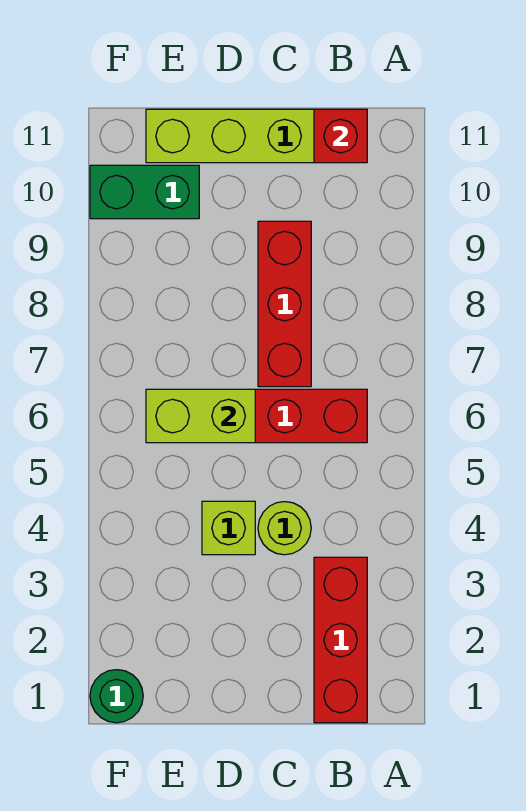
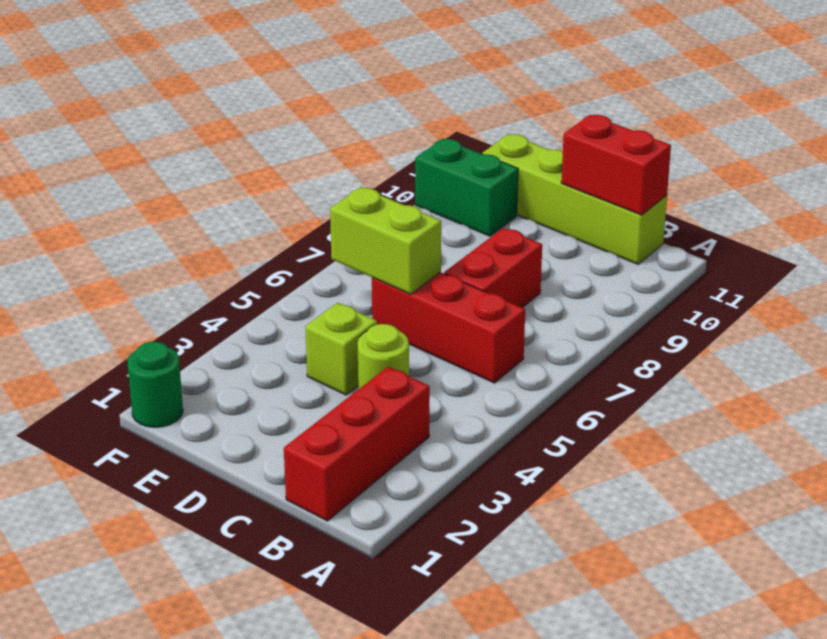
red brick B11 level 2 -> red brick B11:C11 level 2
red brick C7:C9 level 1 -> red brick C7:C8 level 1

